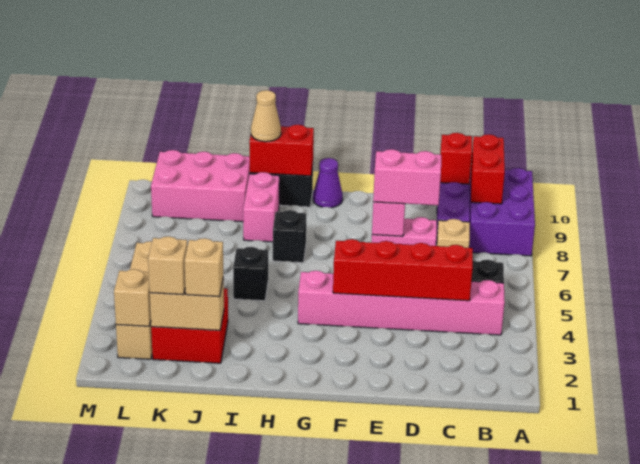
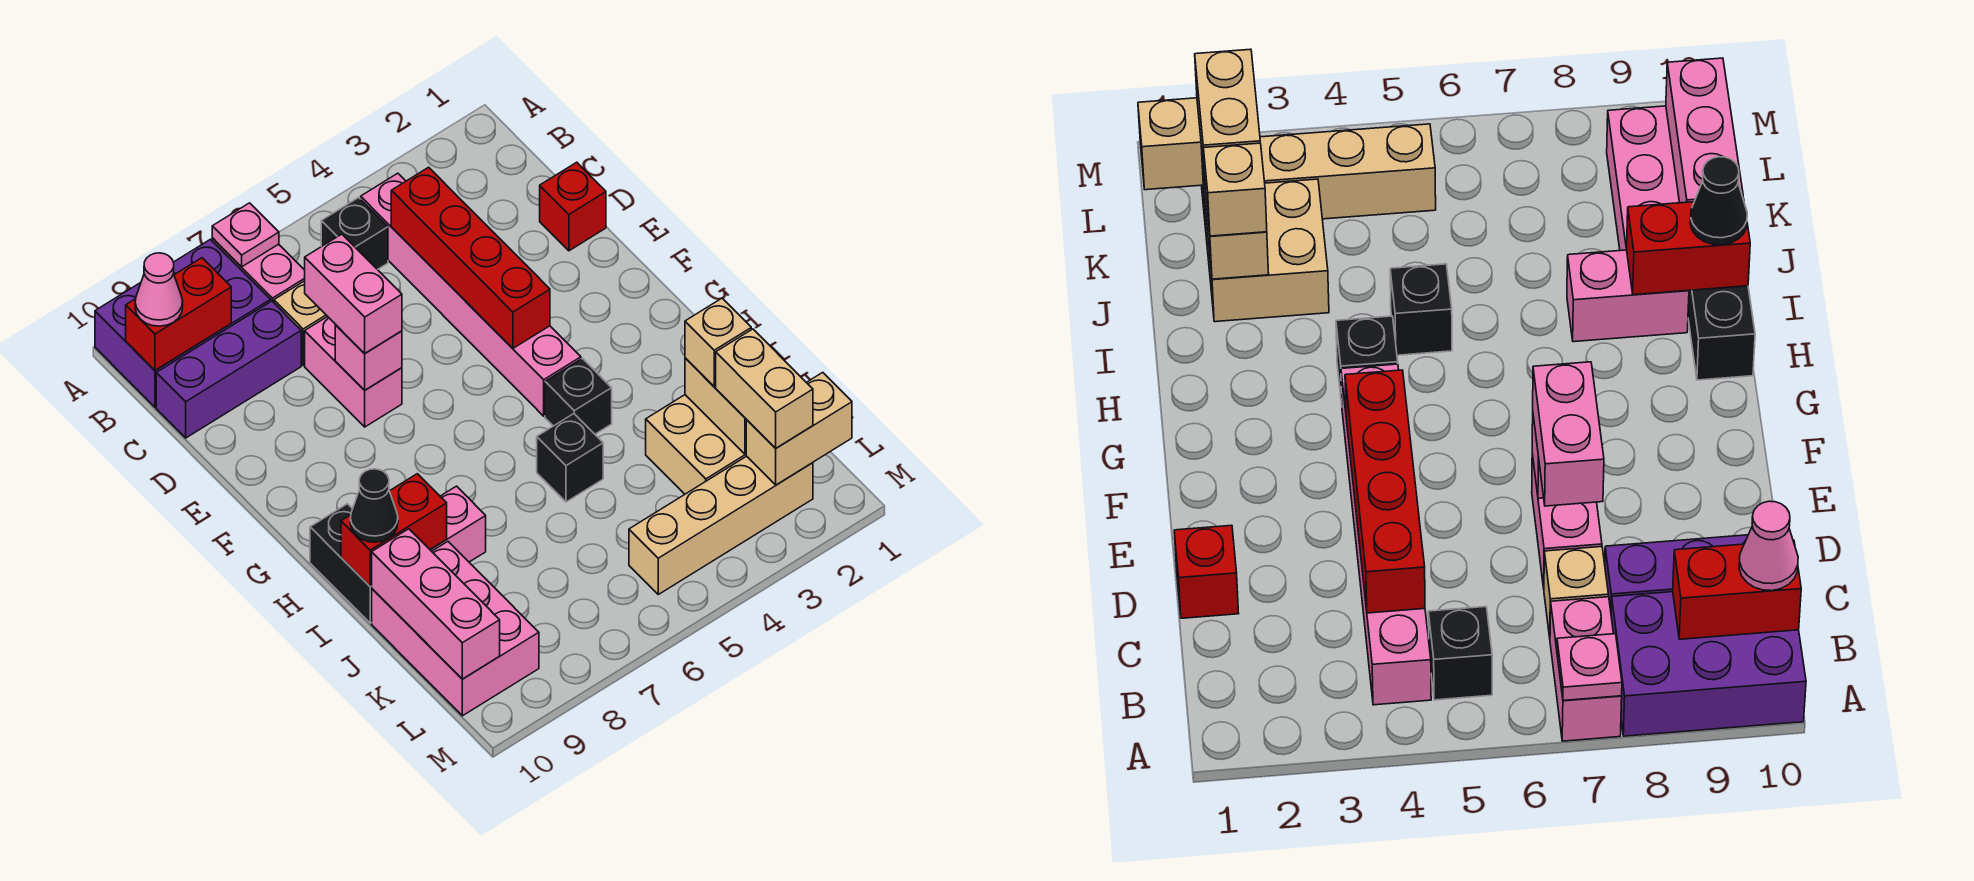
none -> pink brick A7:B7 level 1
none -> pink plate A7 level 2
none -> pink cone B10 level 3
red brick C10 level 2 -> red brick D1 level 1
purple cone G10 level 1 -> none
black brick H7 level 1 -> black brick H4 level 1
red brick H10:I10 level 2 -> red brick I9:I10 level 2
tan cone I10 level 3 -> black cone I10 level 3
red brick J2:K3 level 1 -> tan brick J2:K3 level 1
none -> pink brick J10:L10 level 2
tan brick K2 level 3 -> tan brick K2:L2 level 3
tan brick L2 level 2 -> tan brick L1:L2 level 2

